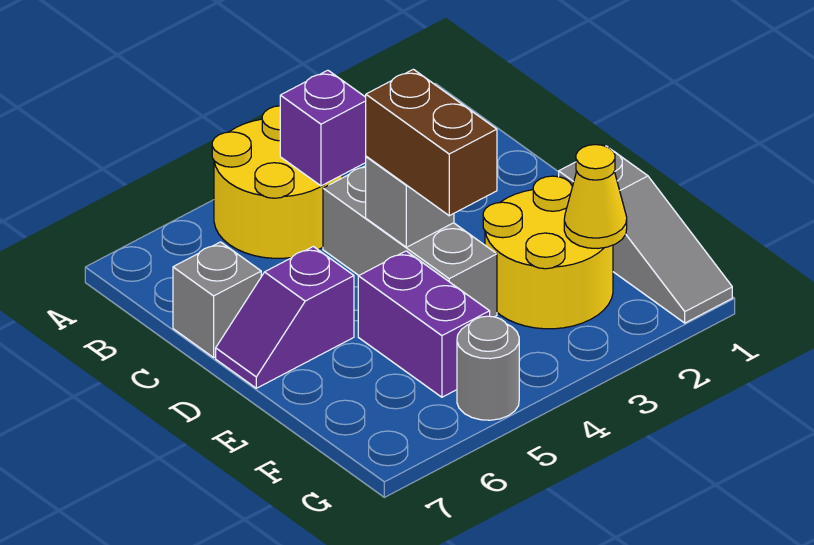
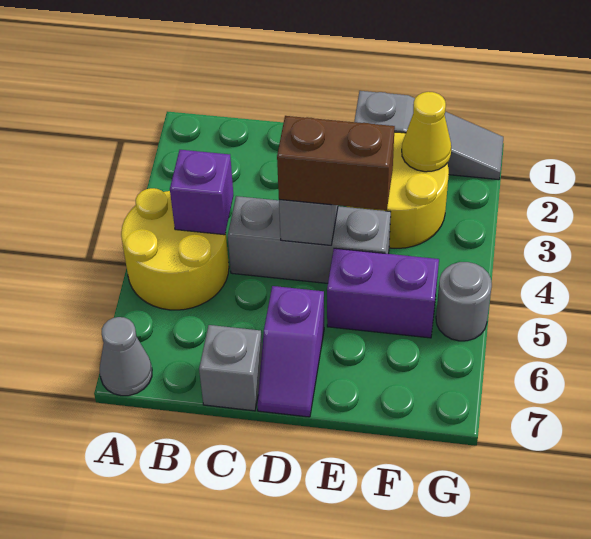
none -> grey cone A7 level 1

